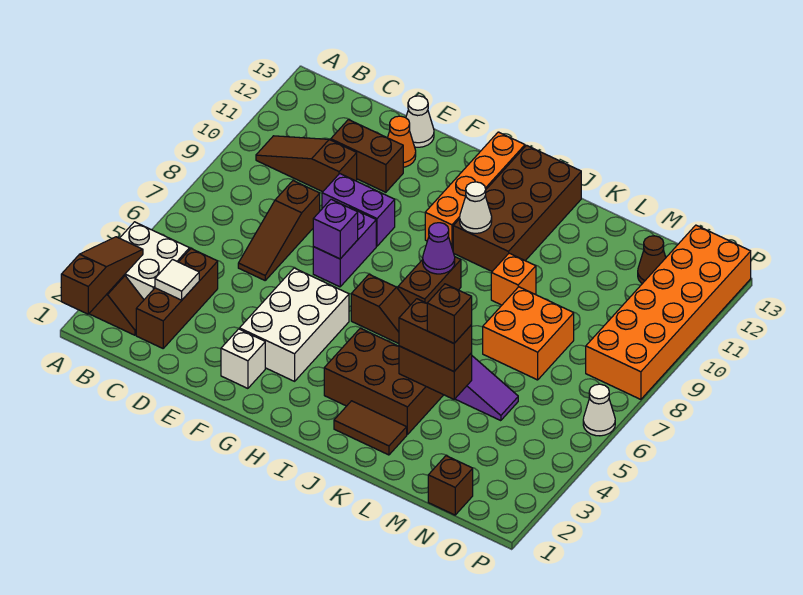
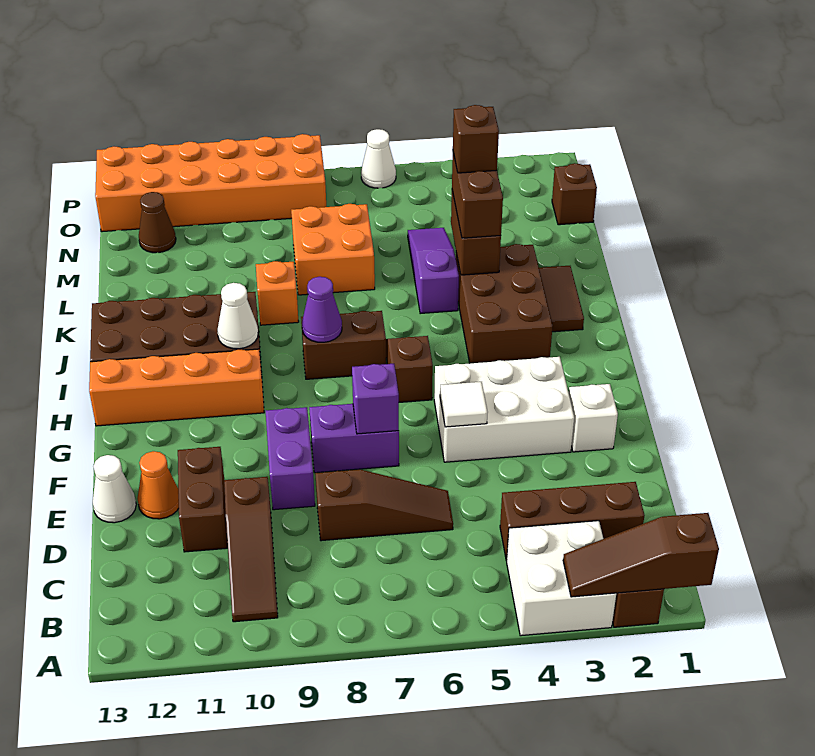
white tile C3 level 2 -> white tile F5 level 2

